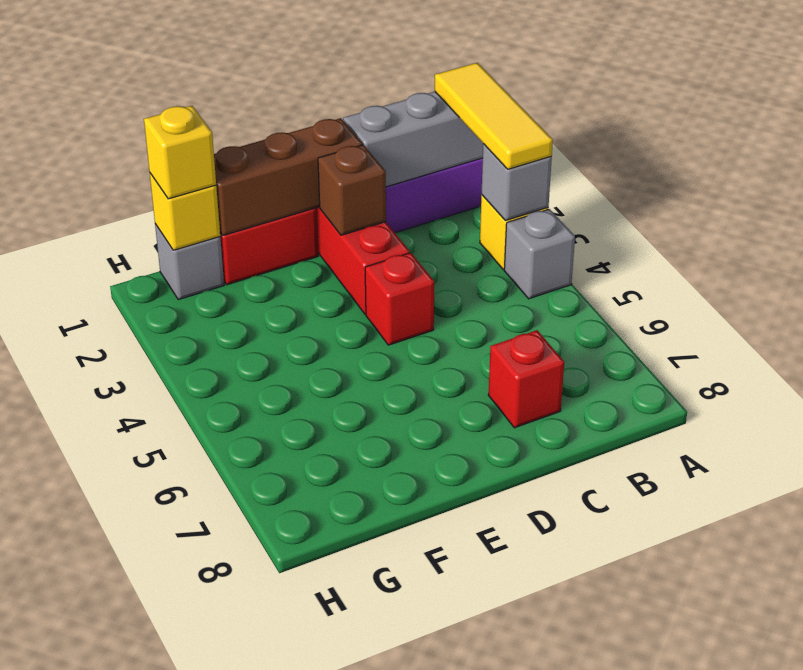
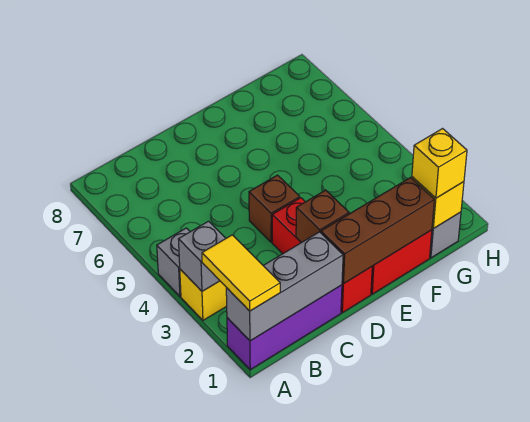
yellow tile A1:A3 level 3 -> yellow tile A1:A2 level 3
red brick C7 level 1 -> none
red brick D4 level 1 -> brown brick D4 level 1

